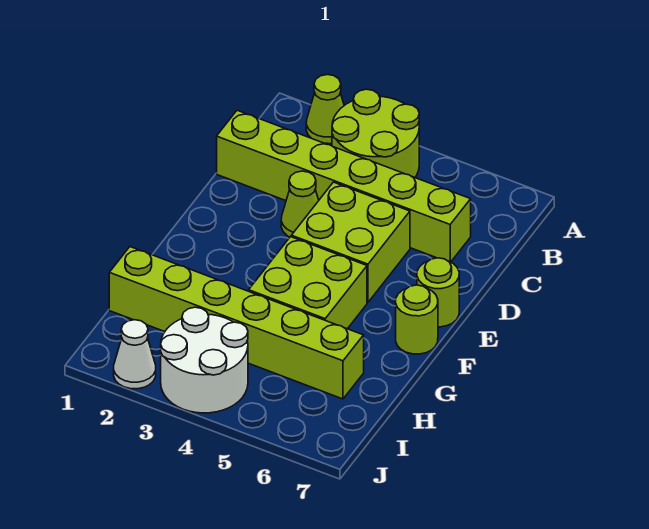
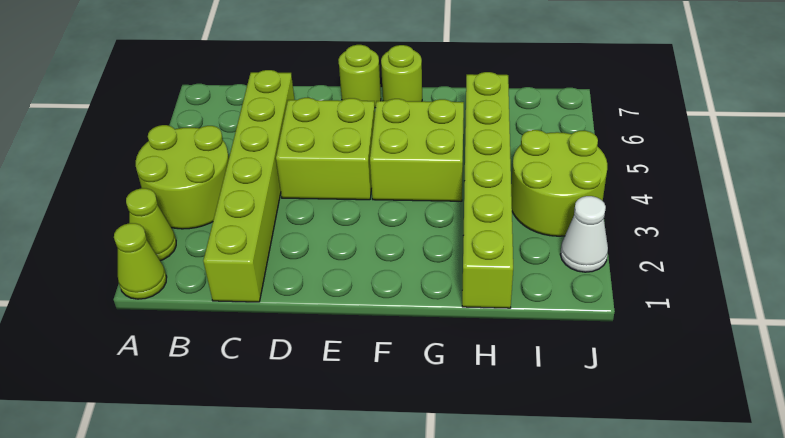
lime cone D3 level 1 -> lime cone A1 level 1
white round brick I3:J4 level 1 -> lime round brick I3:J4 level 1

